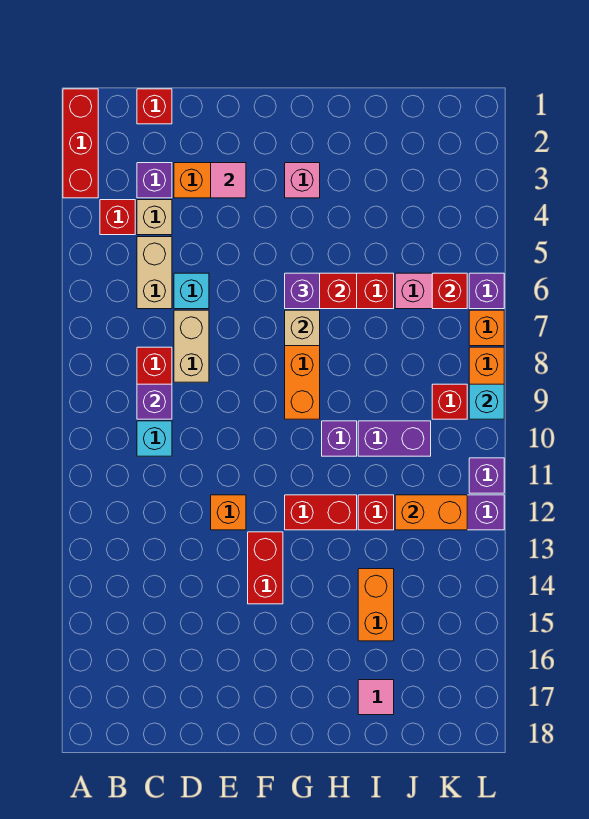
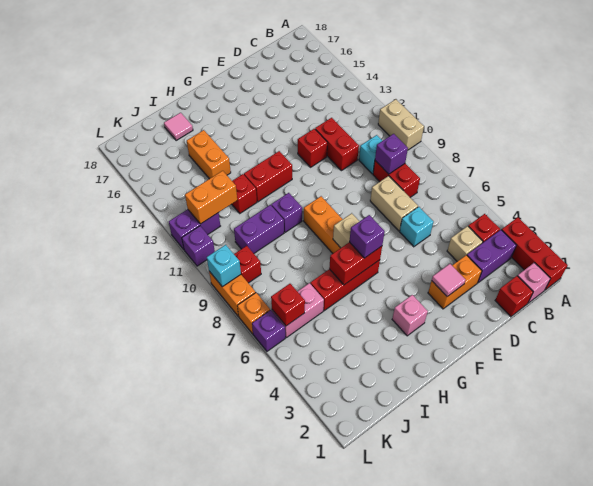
none -> pink brick B1 level 1
purple brick C3 level 1 -> purple brick B3:C3 level 1
tan brick C5:C6 level 1 -> tan brick A10:A11 level 1
orange brick E12 level 1 -> red brick E12 level 1
red brick F13:F14 level 1 -> red brick D11:D12 level 1

